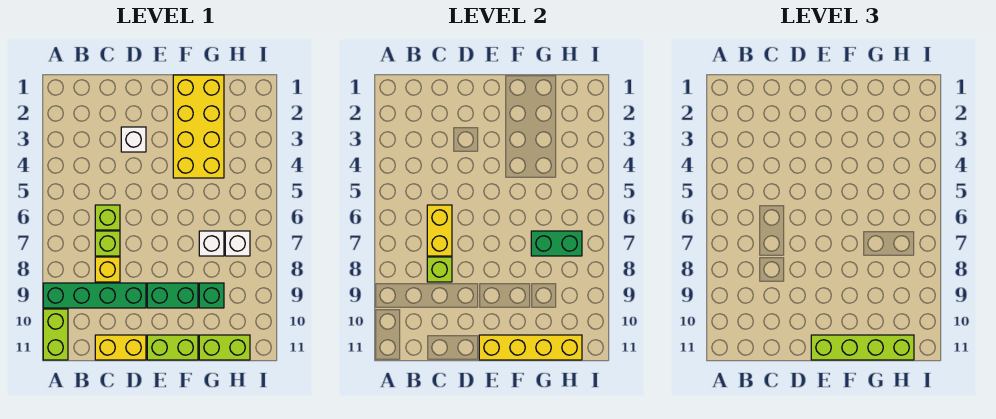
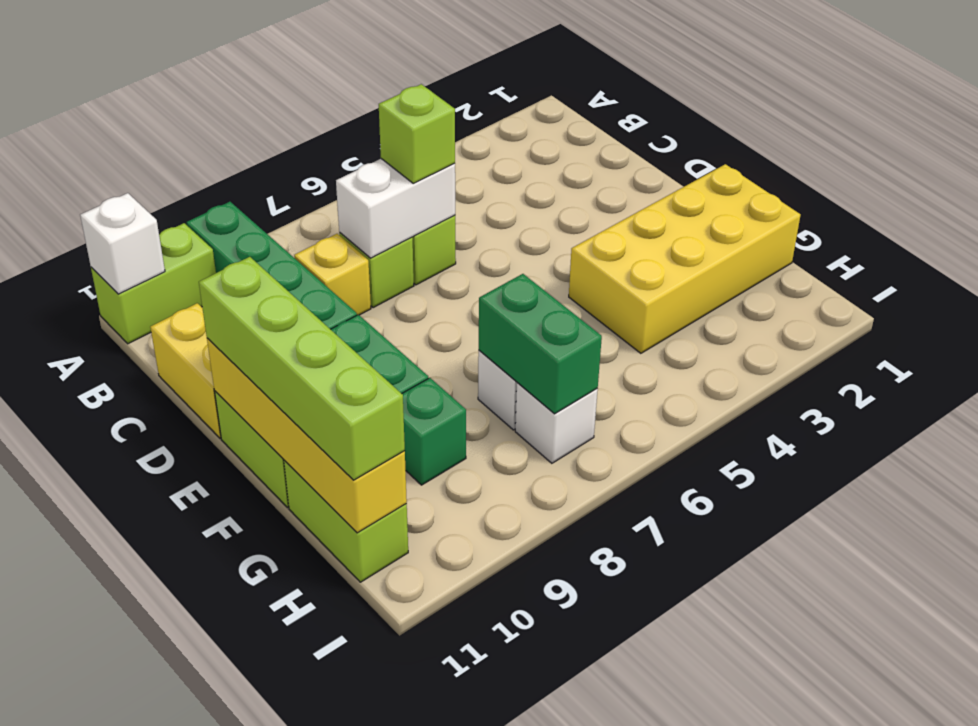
yellow brick C6:C7 level 2 -> white brick C6:C7 level 2
lime brick C8 level 2 -> lime brick C6 level 3
white brick D3 level 1 -> white brick A11 level 2

